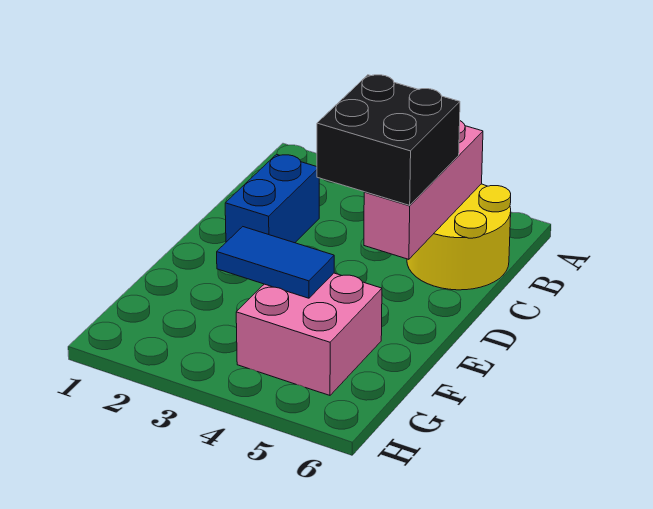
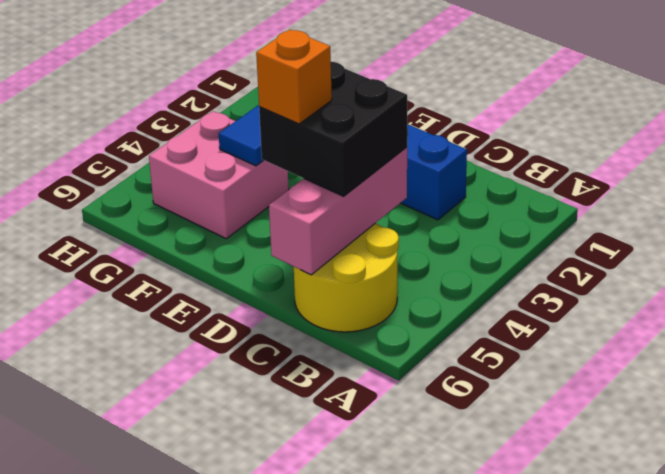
pink brick B5:D5 level 2 -> pink brick C4:C6 level 2
none -> orange brick D5 level 4

